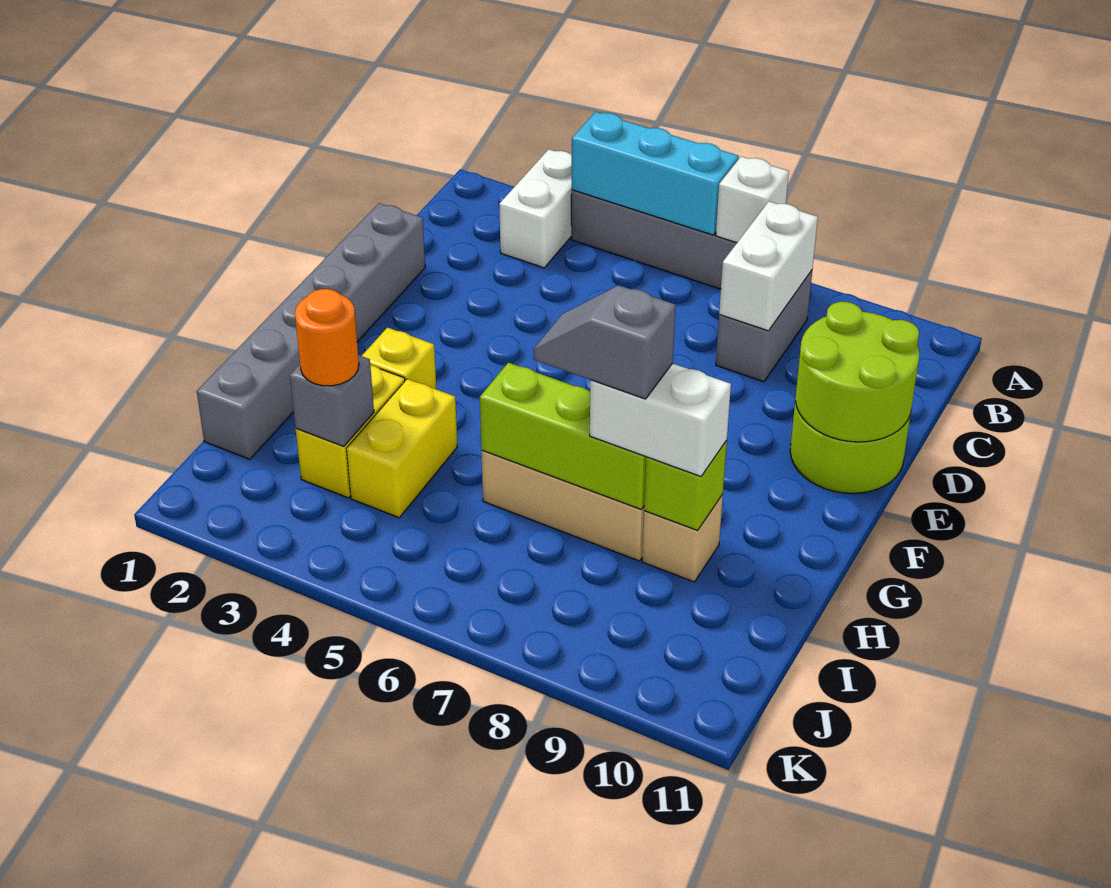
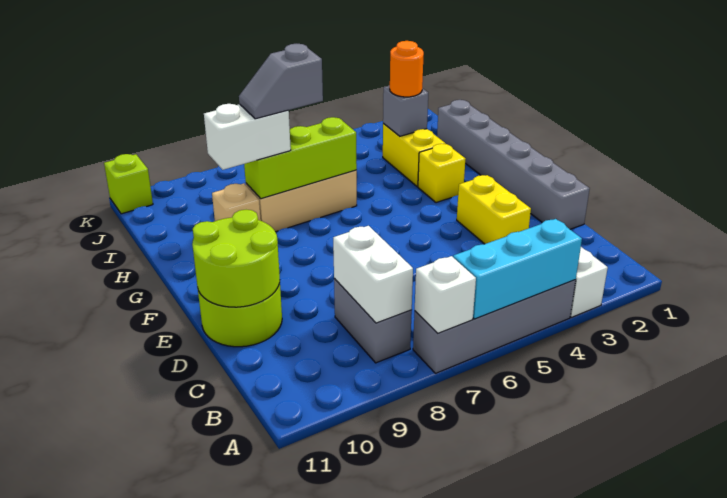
yellow brick H4:I4 level 1 -> yellow brick D3:E3 level 1
grey slope H7:H8 level 4 top 8 -> grey slope H7:H8 level 4 top 7
lime brick H9 level 2 -> lime brick K11 level 1

